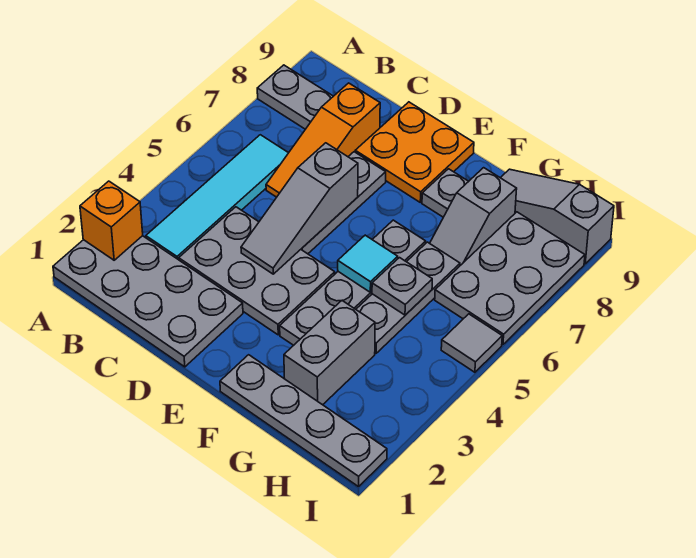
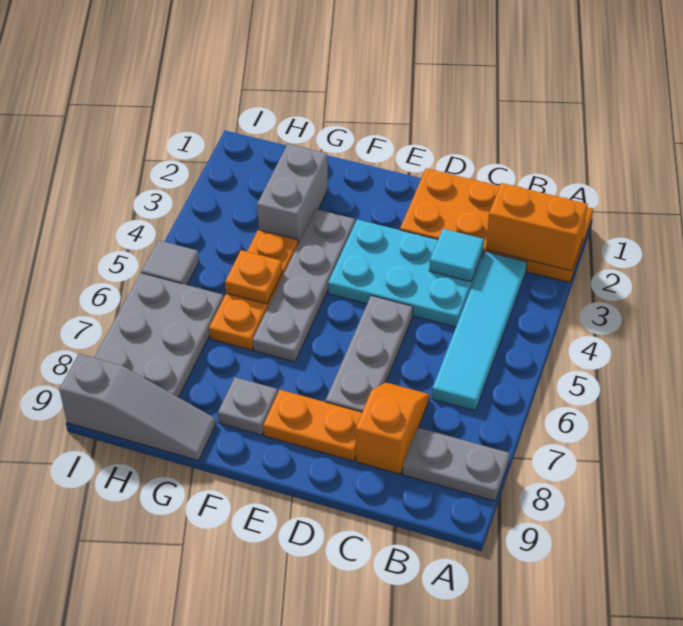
grey plate A1:D2 level 1 -> orange plate A1:D2 level 1
orange brick A2 level 2 -> orange brick A2:B2 level 2
grey plate C3:E4 level 1 -> cyan plate C3:E4 level 1
orange slope C6:C8 level 1 top 8 -> orange slope C7:C8 level 1 top 8
grey slope D4:D6 level 2 top 6 -> none
orange plate D8:E9 level 1 -> orange plate D8:E8 level 1
grey plate F1:I1 level 1 -> none
cyan tile F5 level 2 -> cyan tile C3 level 2
grey plate G4:G6 level 1 -> orange plate G4:G6 level 1
grey plate G5 level 2 -> orange plate G5 level 2
grey slope G7:G8 level 1 top 8 -> none

